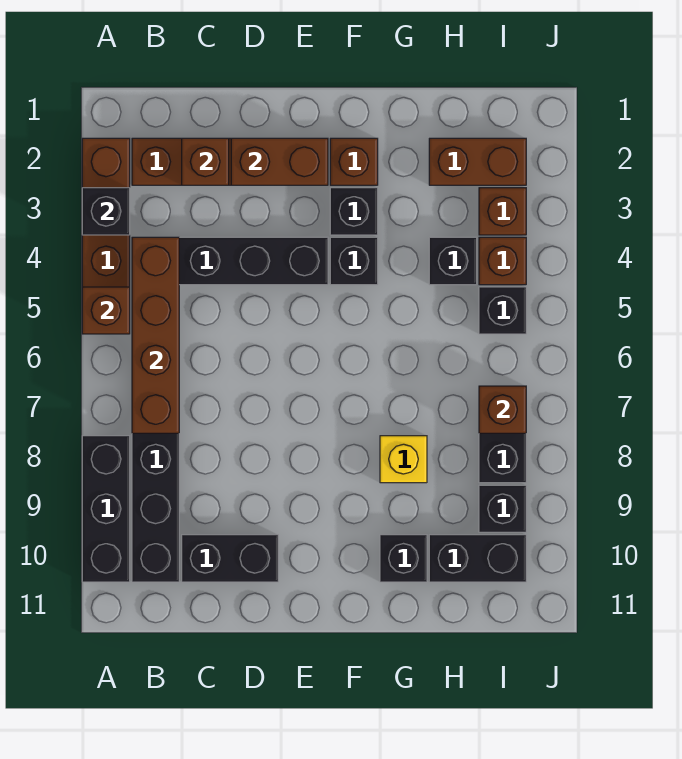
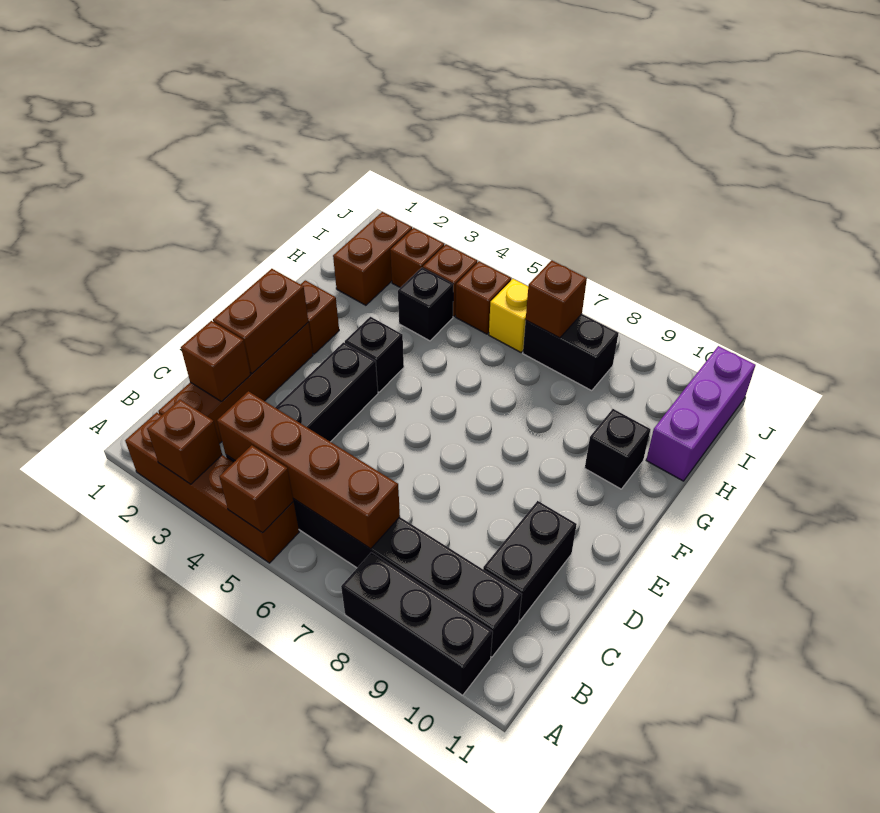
black brick A3 level 2 -> brown brick A3 level 2
black brick F3 level 1 -> none
yellow brick G8 level 1 -> yellow brick I6 level 1
black brick H10:I10 level 1 -> none
none -> purple brick H11:J11 level 1
black brick I5 level 1 -> brown brick I5 level 1
black brick I9 level 1 -> none

